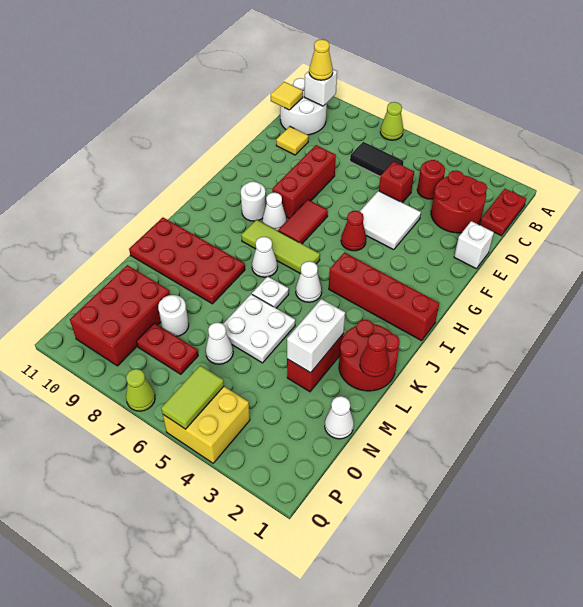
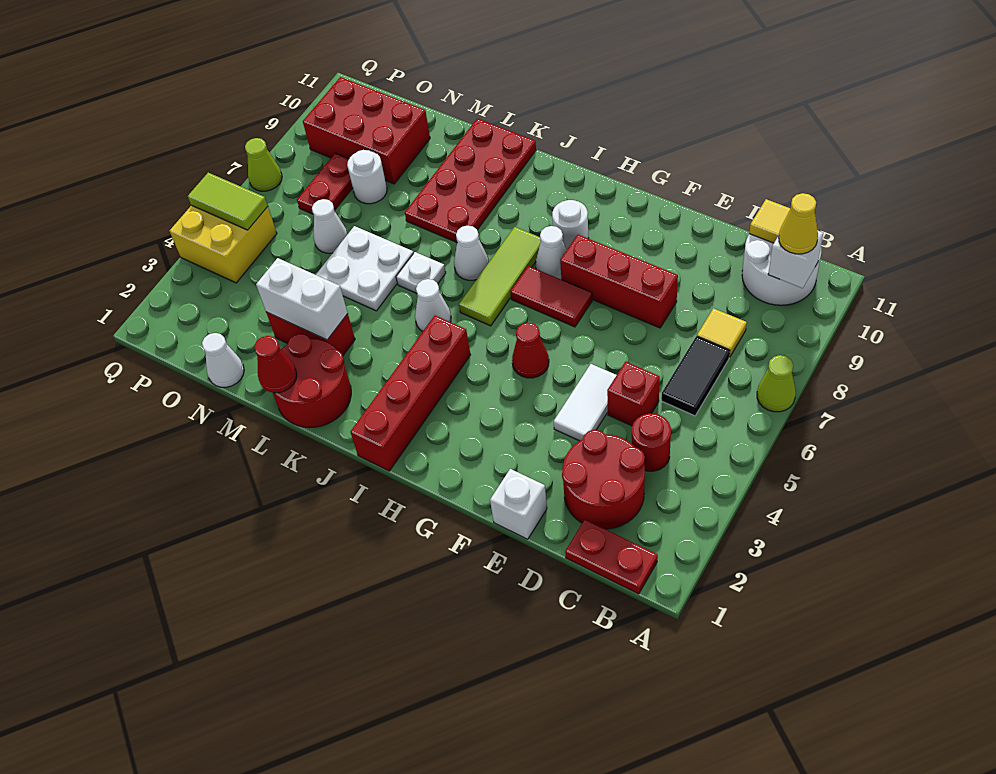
yellow tile D10 level 1 -> yellow tile C8 level 1
white tile E4:F5 level 1 -> white tile E4:E5 level 1

